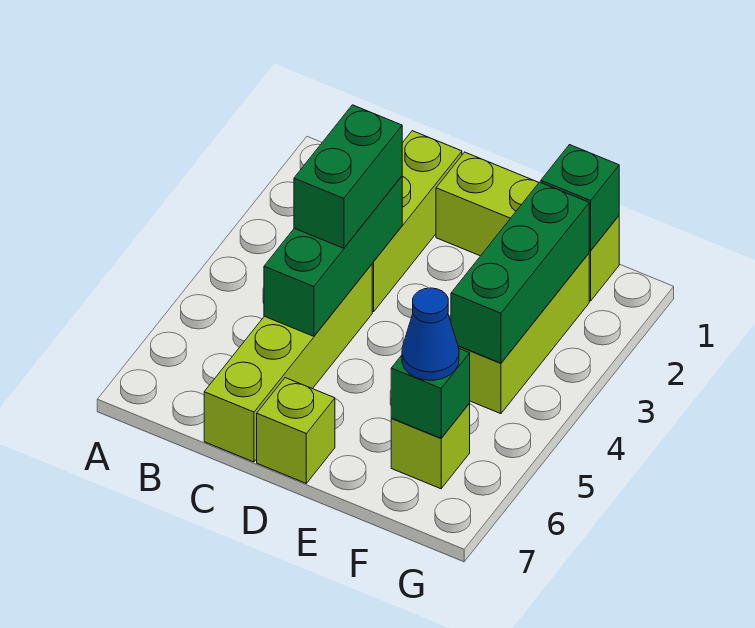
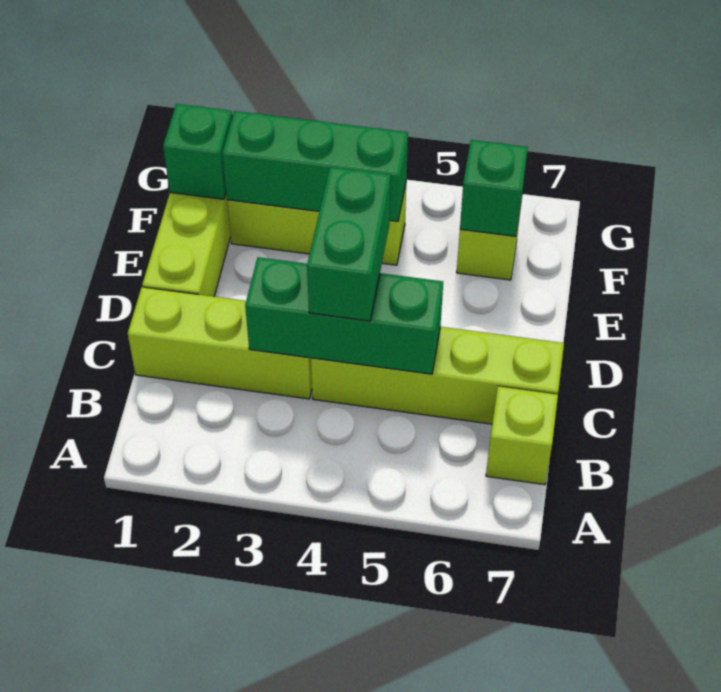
green brick C3:C4 level 3 -> green brick C4:D4 level 3
lime brick D7 level 1 -> lime brick B7 level 1
blue cone F6 level 3 -> none

